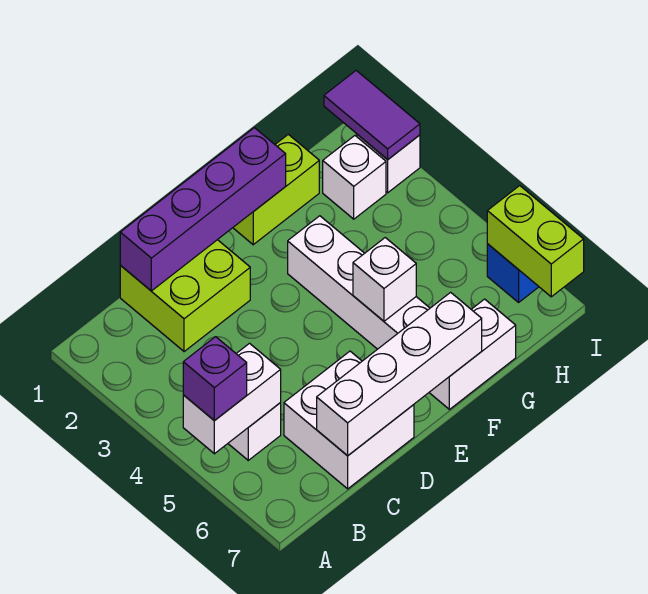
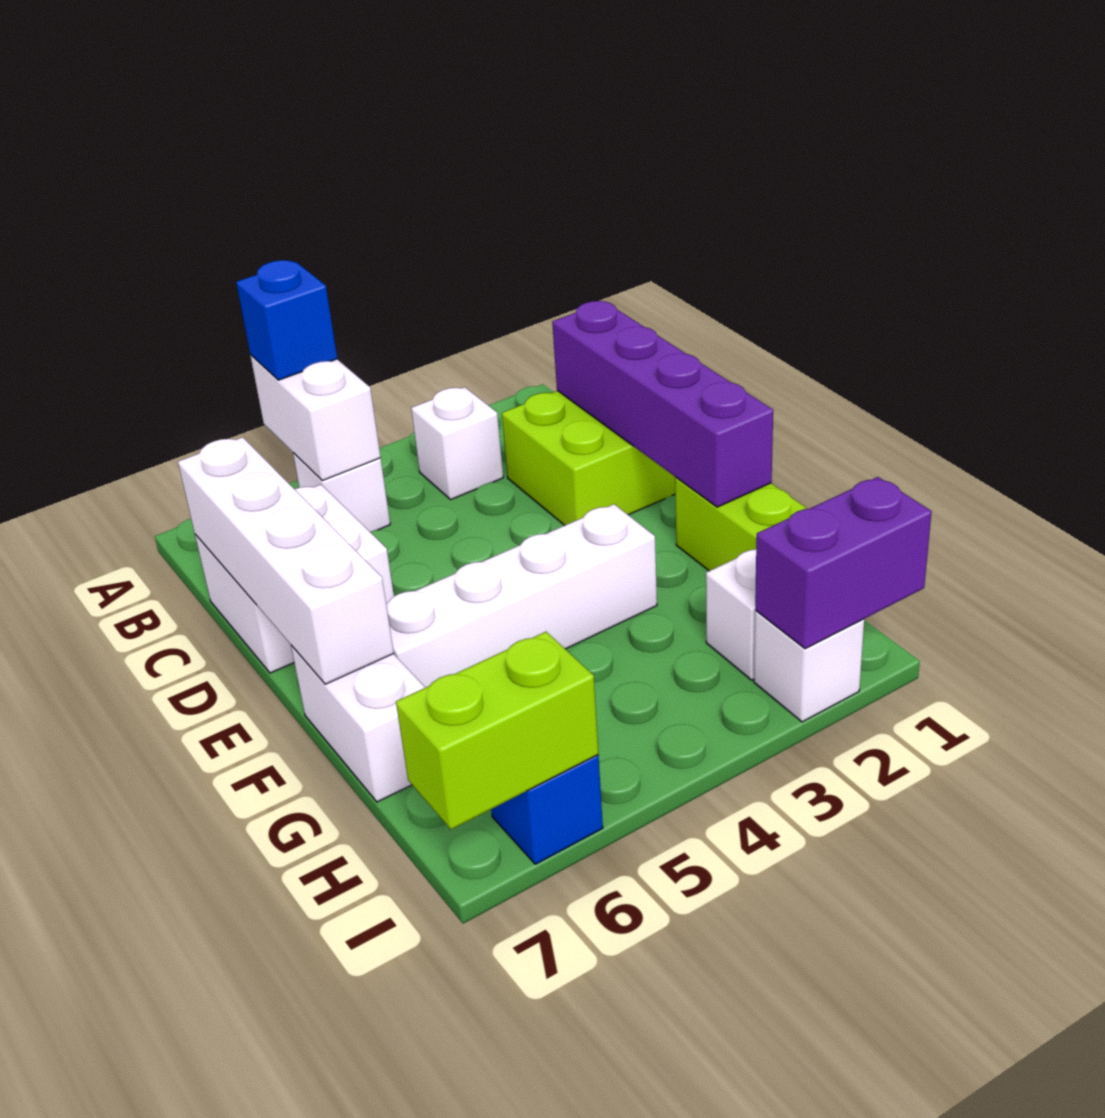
purple brick A5 level 3 -> blue brick A5 level 3
white brick F5 level 2 -> white brick B3 level 1
purple tile I1:I2 level 2 -> purple brick I1:I2 level 2

